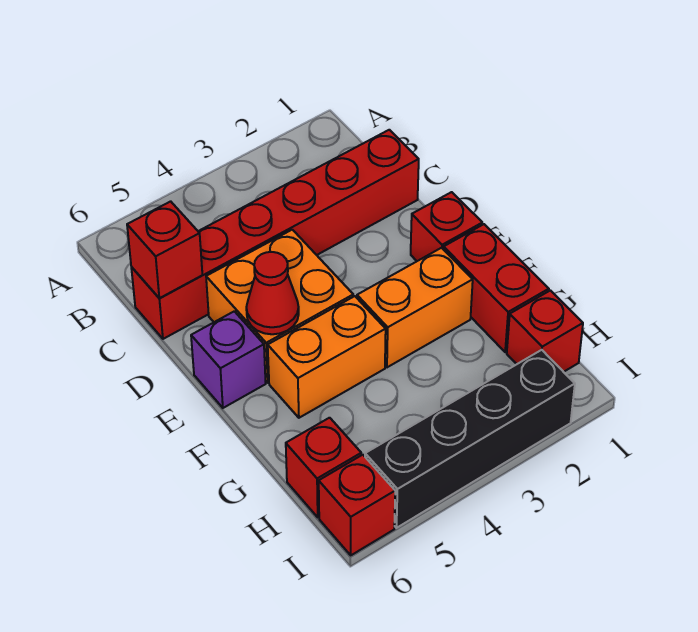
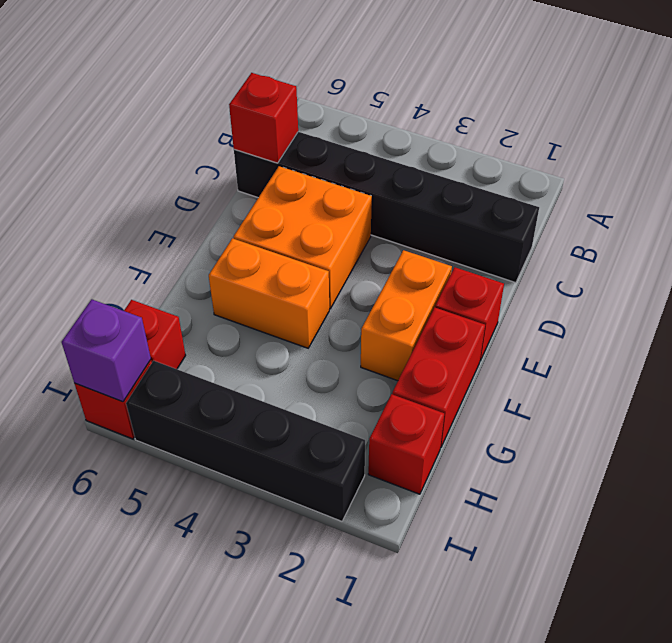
red brick C1:C6 level 1 -> black brick C1:C6 level 1
red cone E5 level 2 -> none
purple brick E6 level 1 -> purple brick I6 level 2
orange brick F2:F3 level 1 -> orange brick E2:F2 level 1

